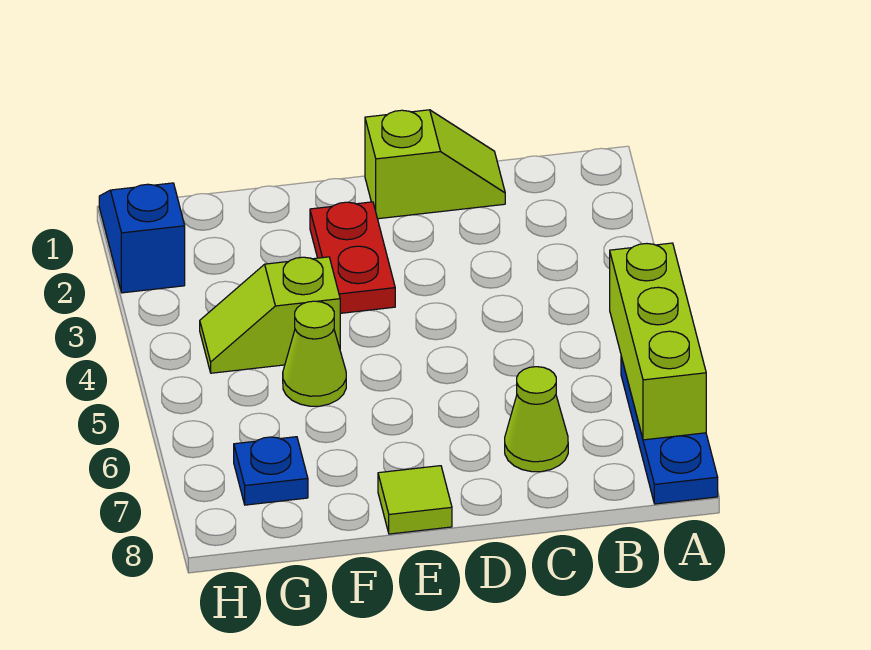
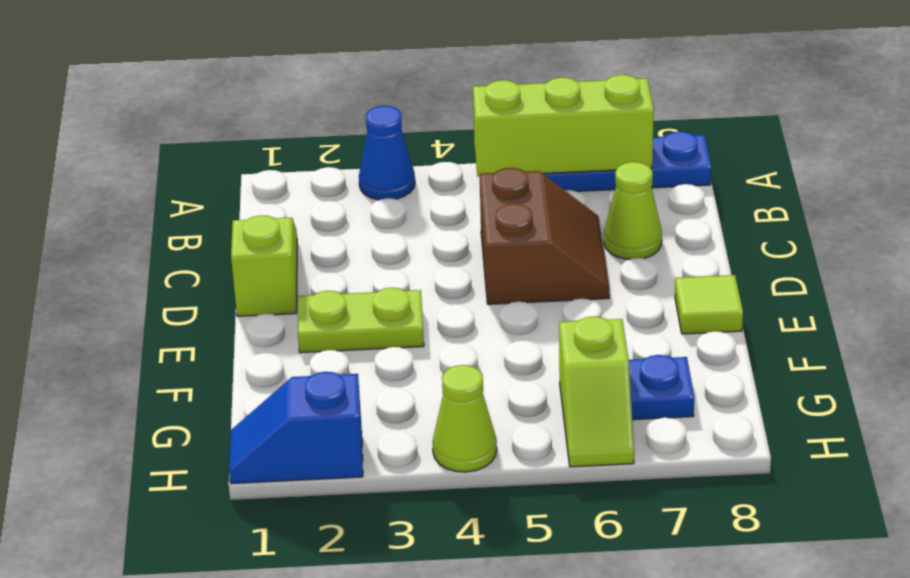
none -> blue cone A3 level 1
none -> brown slope C5:D6 level 1 top 5
red plate E2:E3 level 1 -> lime plate E2:E3 level 1
lime slope F4:G4 level 1 top F -> lime slope G6:H6 level 1 top G
lime cone F5 level 1 -> lime cone H4 level 1

